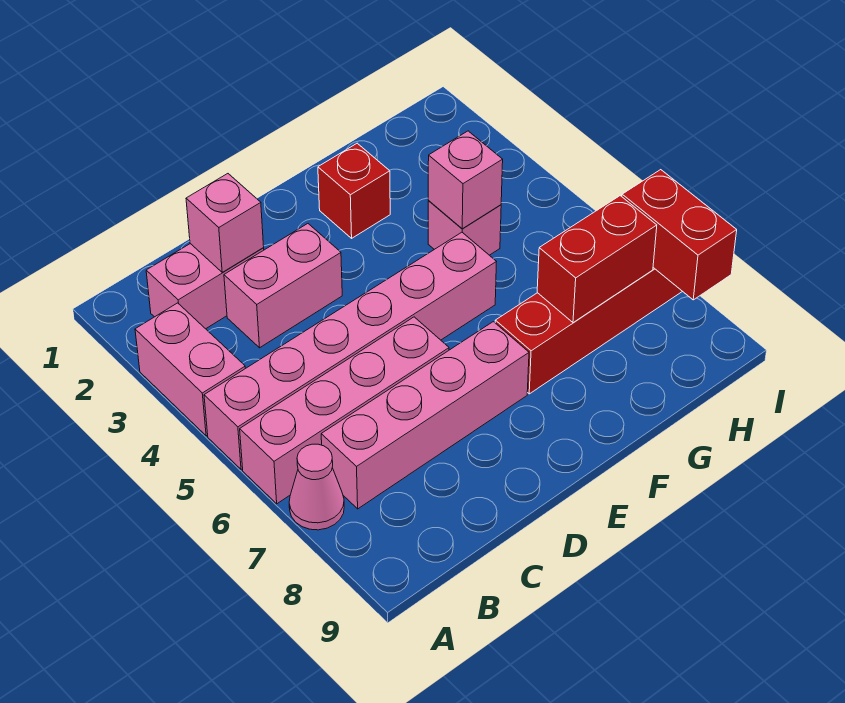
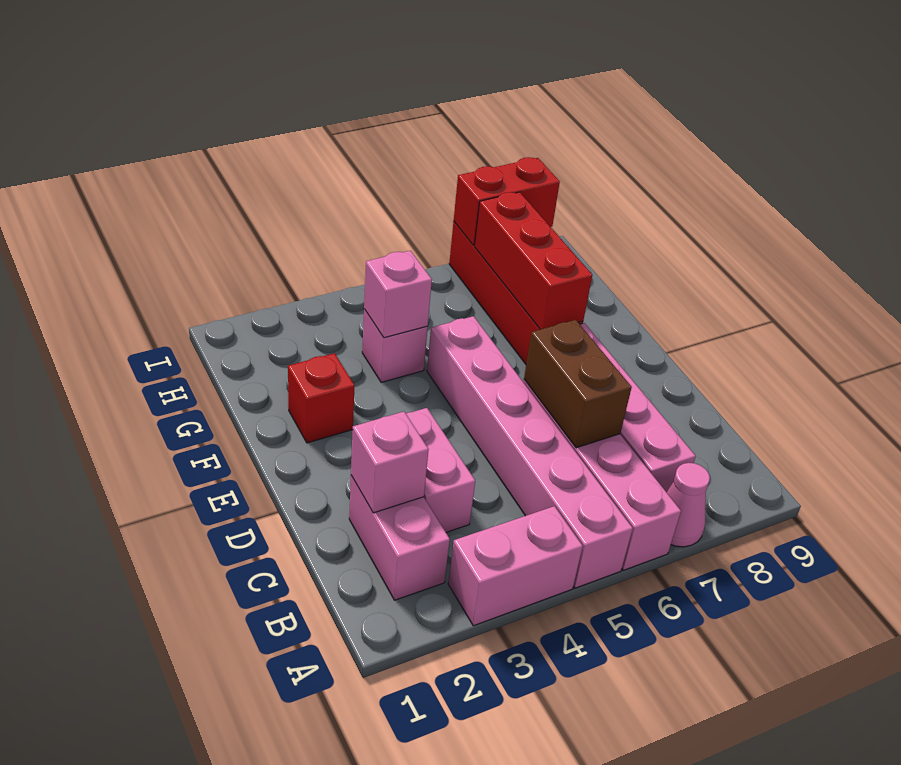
none -> brown brick C6:D6 level 2
red brick G7:H7 level 2 -> red brick F7:H7 level 2

